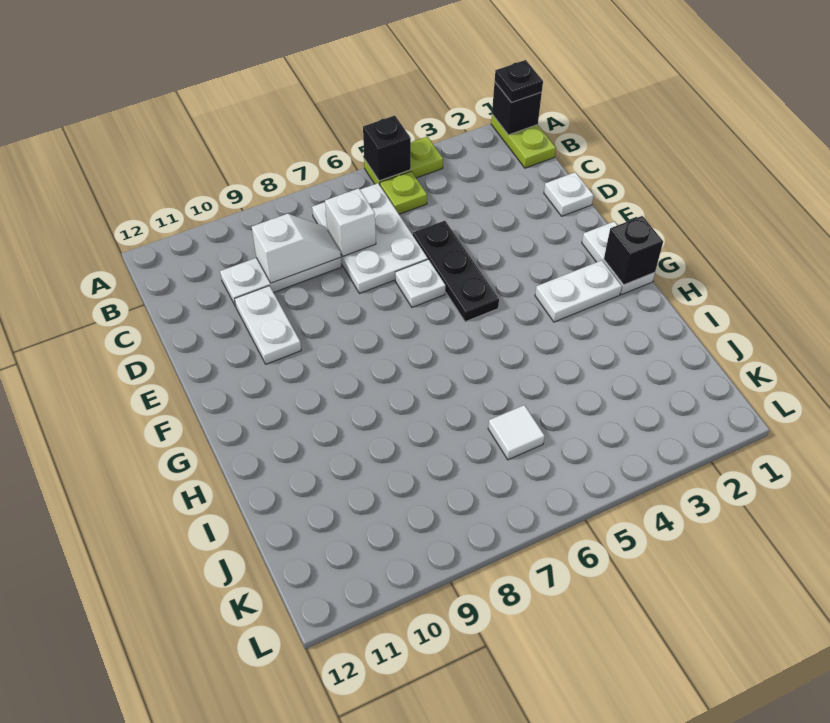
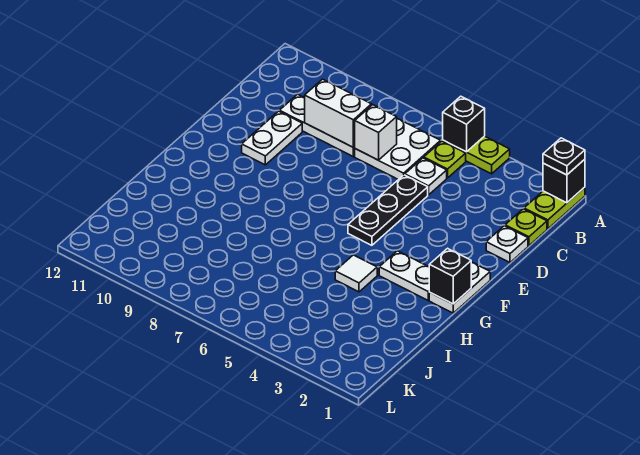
white plate B6:D7 level 1 -> white plate B6:C7 level 1
none -> lime plate C1 level 1
white slope C8:C9 level 2 top 9 -> white brick C8:C9 level 2
white plate E6 level 1 -> white plate C5 level 1
white tile J6 level 1 -> white tile H4 level 1

